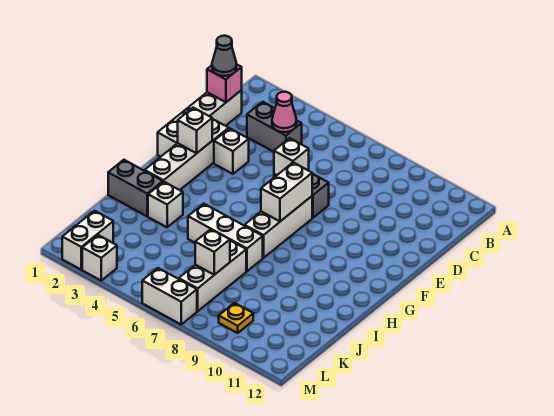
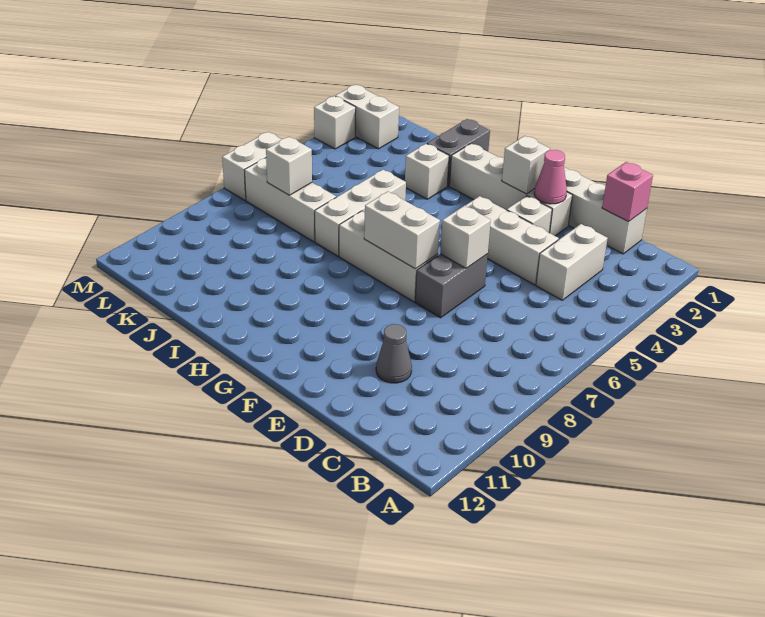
grey cone C1 level 3 -> grey cone D10 level 1
grey brick C3:C4 level 1 -> white brick C3:C4 level 1
pink cone C4 level 2 -> pink cone E2 level 2
none -> white brick D4:F4 level 1
yellow plate L9 level 1 -> none

